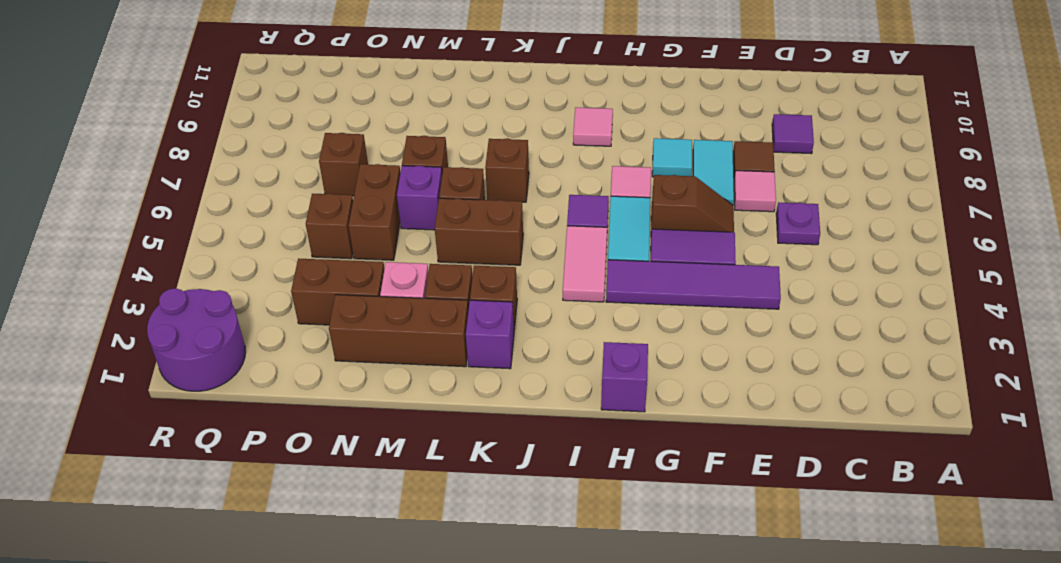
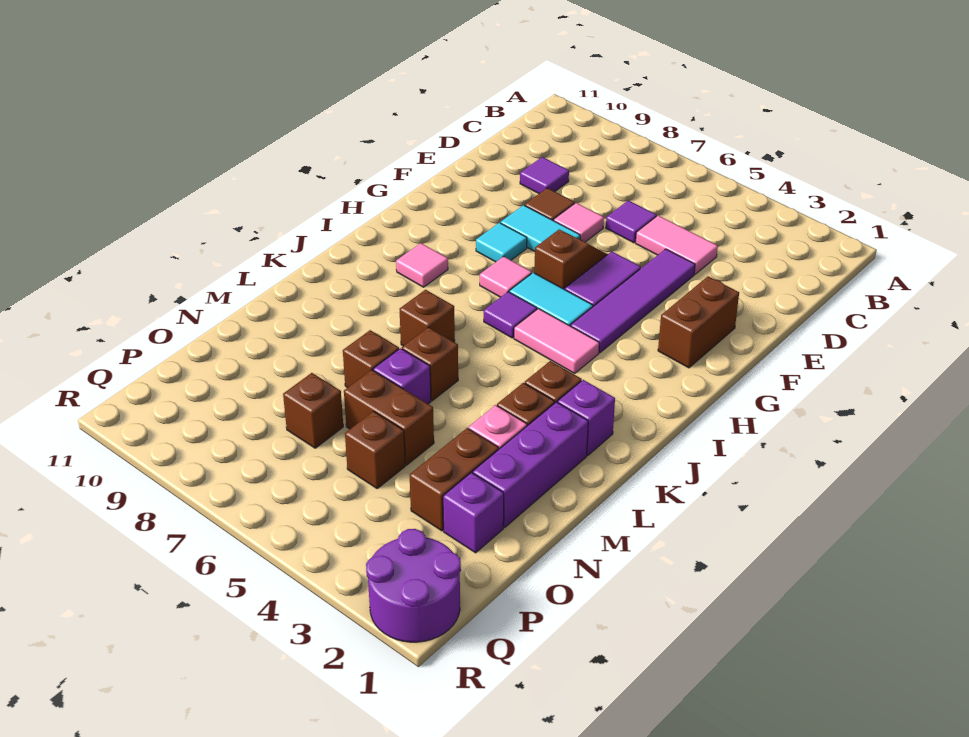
none -> pink tile D4:D5 level 1
purple plate D6 level 1 -> purple tile D6 level 1
purple brick H1 level 1 -> purple brick O2 level 1
brown brick K5:L5 level 1 -> brown brick F2:G2 level 1
brown brick L2:N2 level 1 -> purple brick L2:N2 level 1

